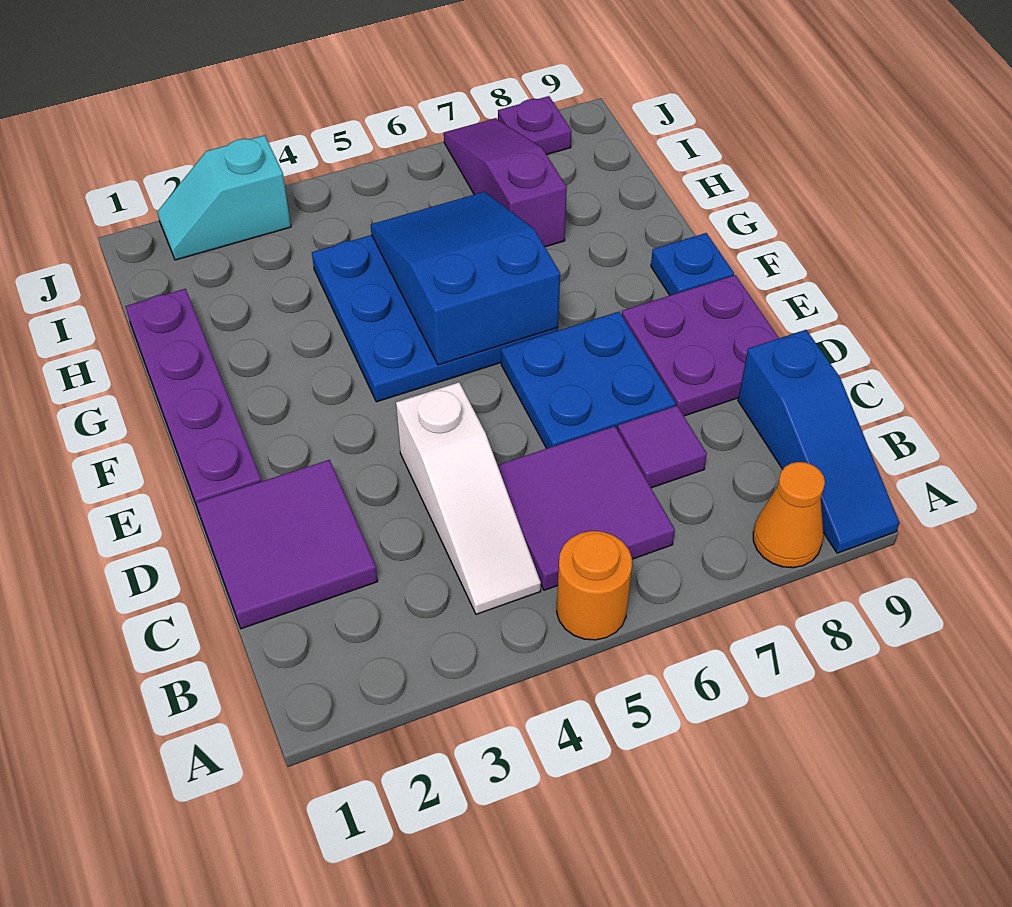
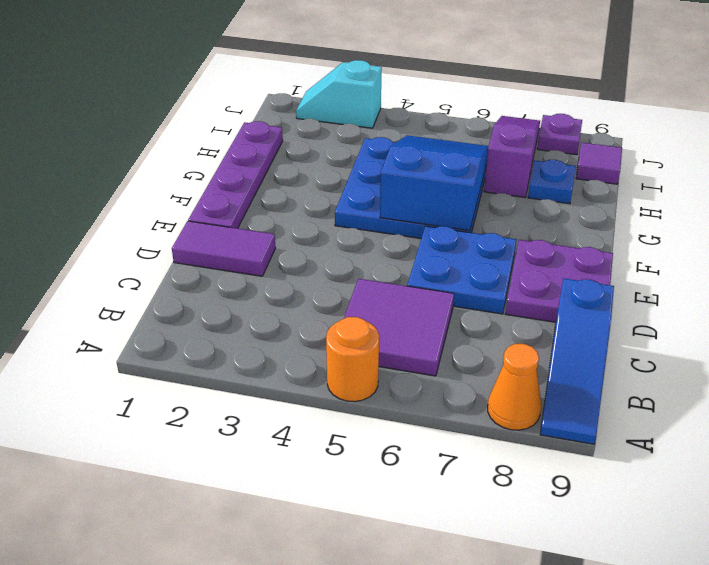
white slope B4:D4 level 1 top D -> none
purple tile C1:D2 level 1 -> purple tile D1:D2 level 1
purple tile C7 level 1 -> purple tile I9 level 1
blue plate F9 level 1 -> blue plate H8 level 1

